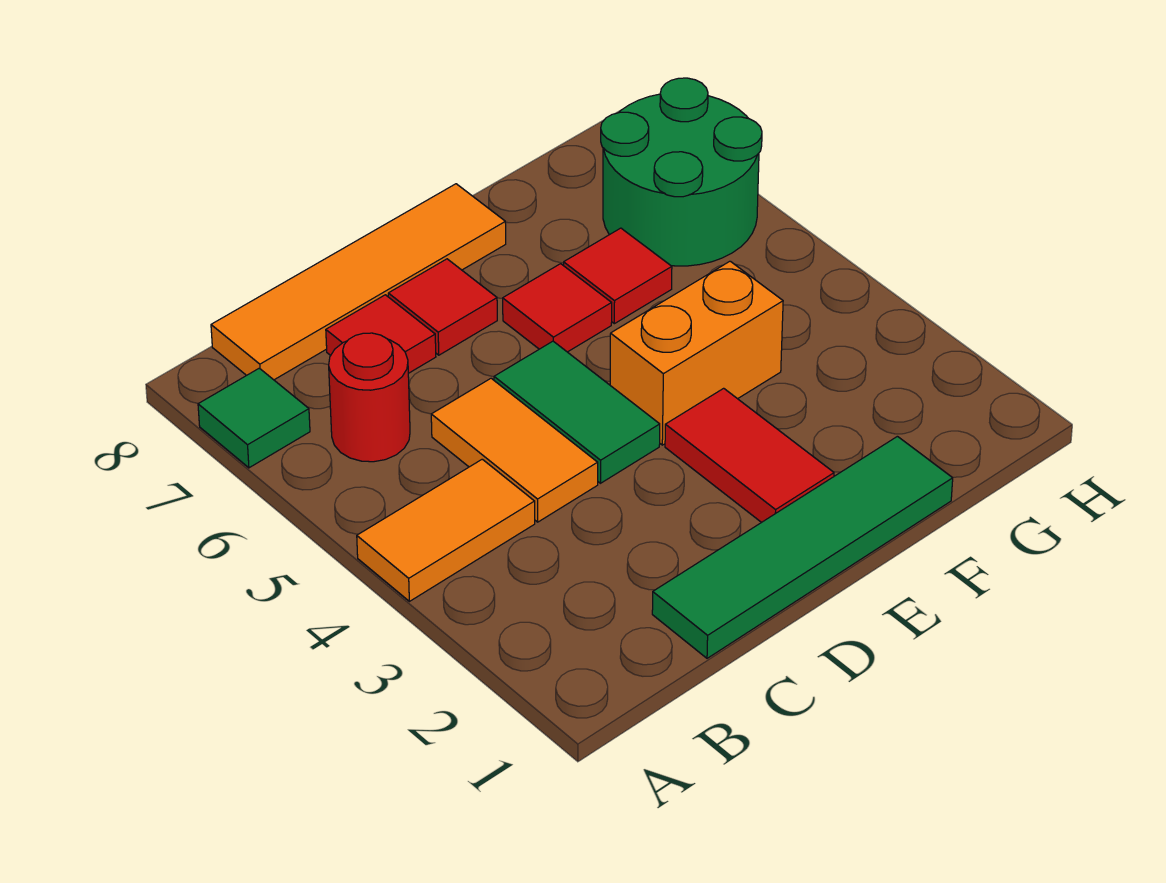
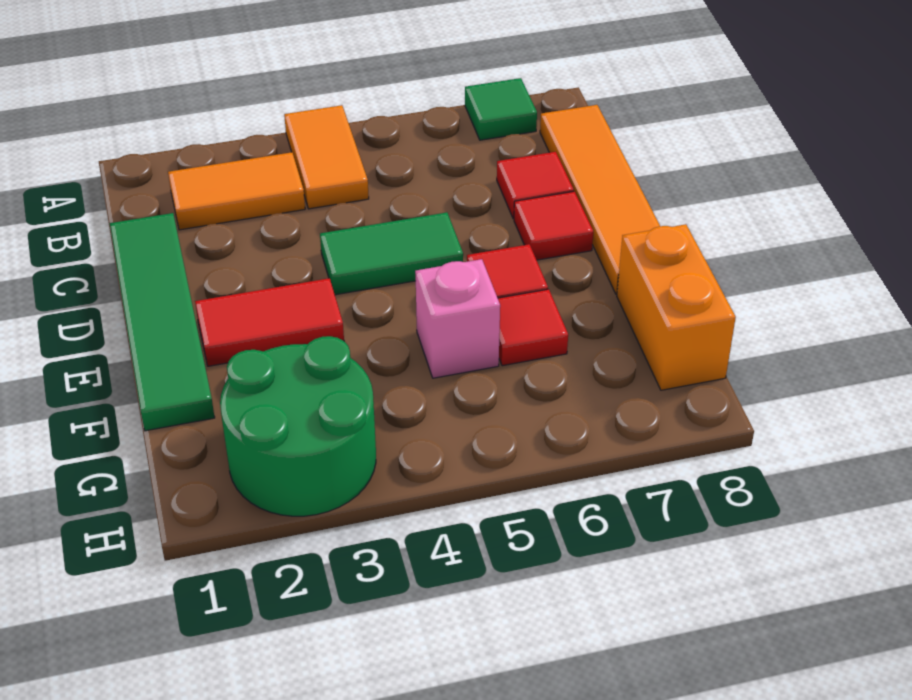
red round brick B6 level 1 -> none
orange tile C4:C5 level 1 -> orange tile B2:B3 level 1
orange brick E4:F4 level 1 -> orange brick F8:G8 level 1
none -> pink brick F5 level 1
green round brick G6:H7 level 1 -> green round brick G2:H3 level 1

